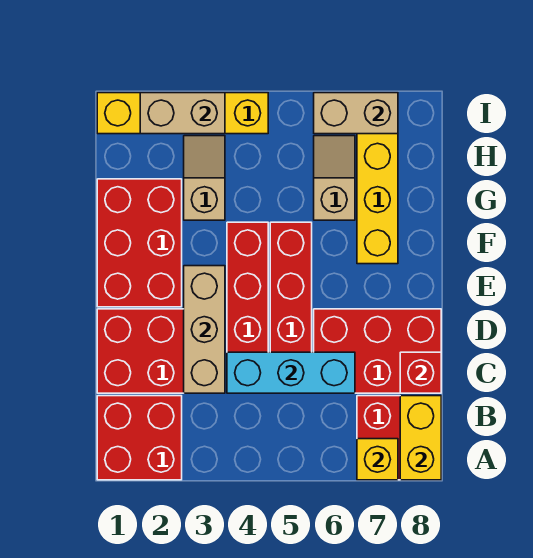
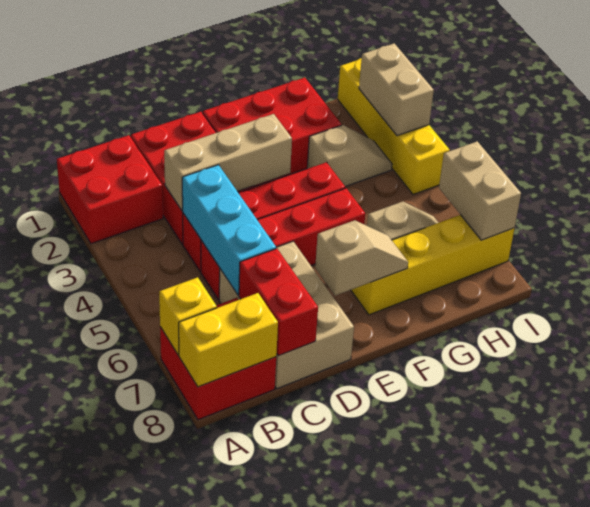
red brick C6:D8 level 1 -> tan brick C6:D8 level 1
red brick C8 level 2 -> red brick C7:C8 level 2
none -> tan slope E7:F7 level 2 top E

